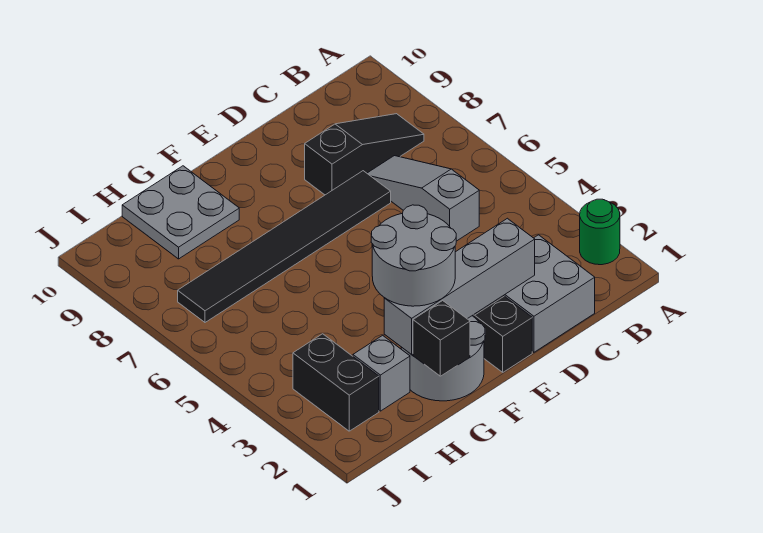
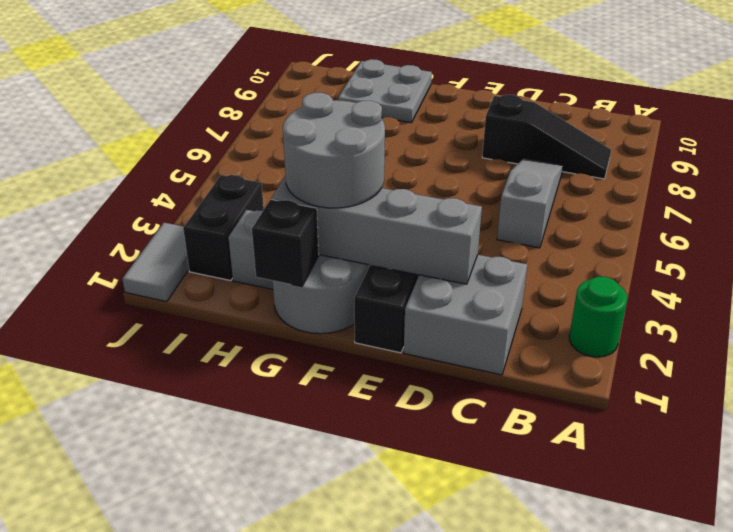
black tile D7:I7 level 1 -> none
none -> grey tile J1:J2 level 1

